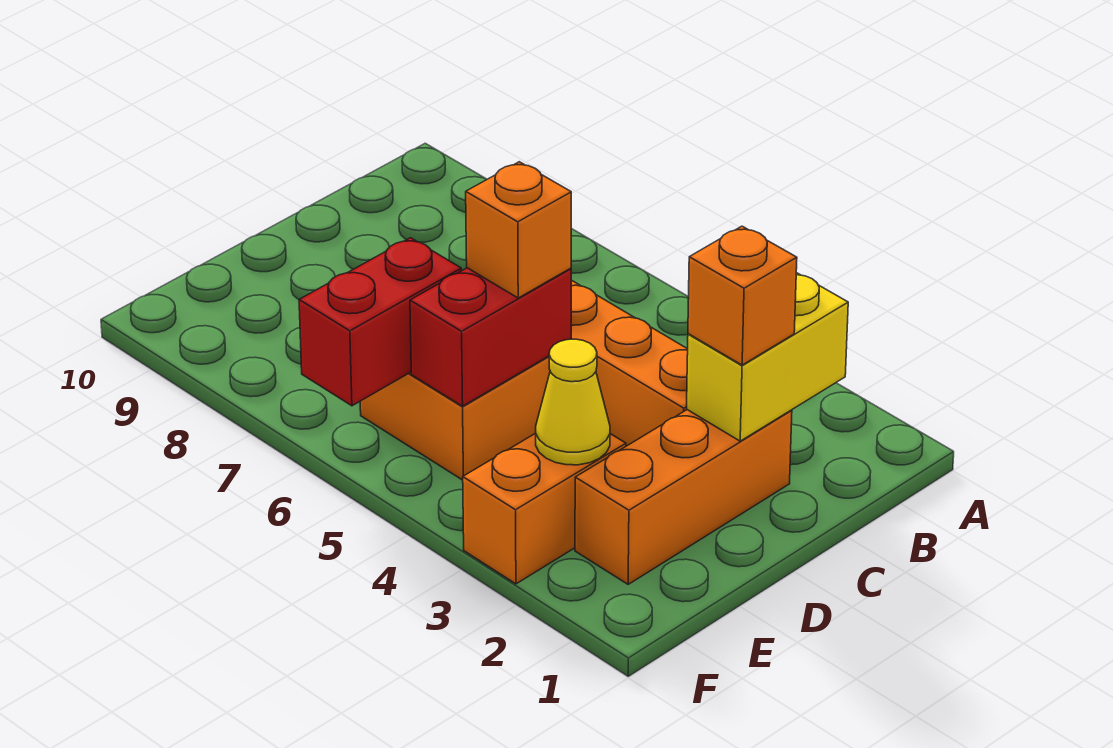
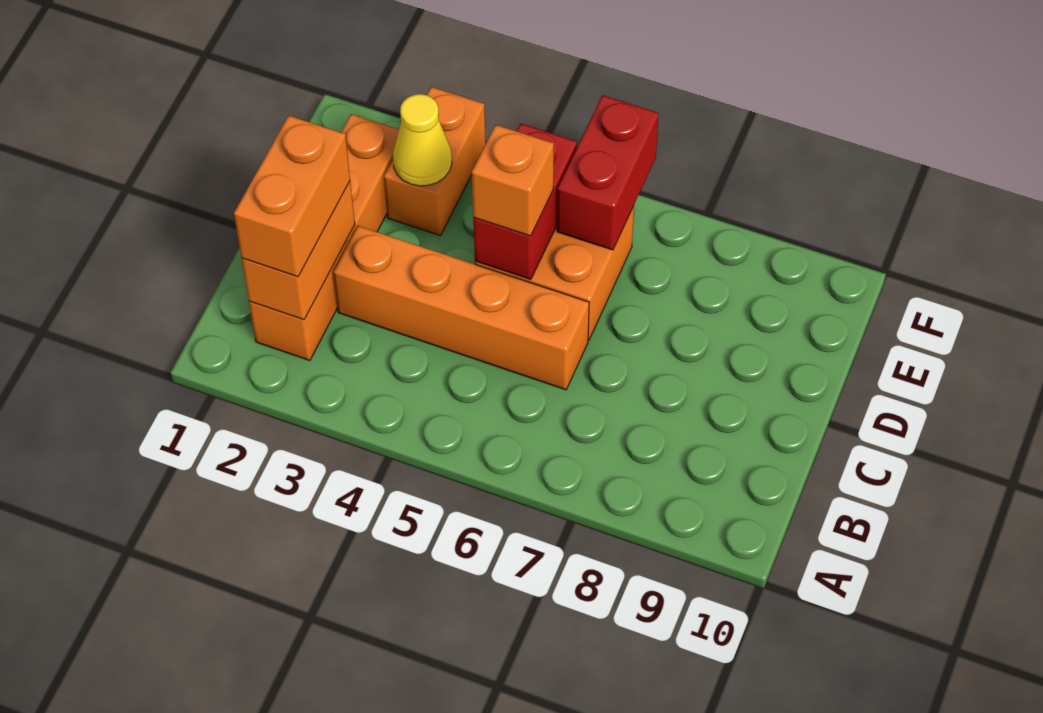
yellow brick B2:C2 level 2 -> orange brick B2:C2 level 2
orange brick C2:E2 level 1 -> orange brick B2:E2 level 1
orange brick C2 level 3 -> orange brick B2:C2 level 3

